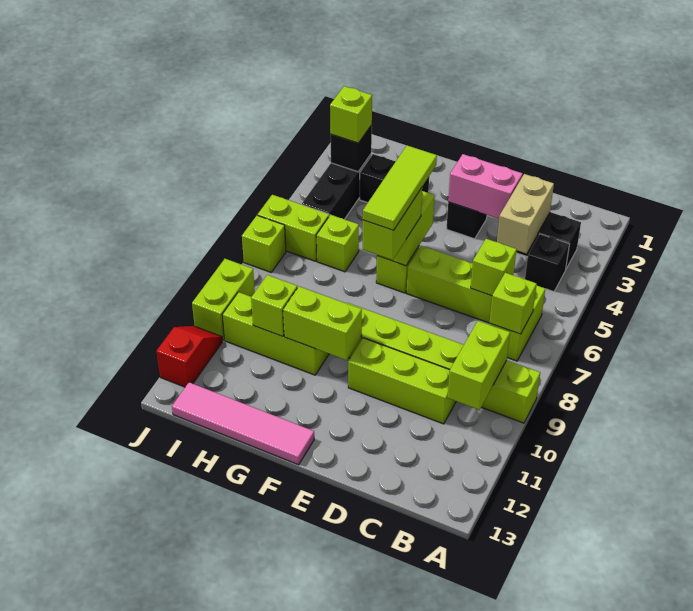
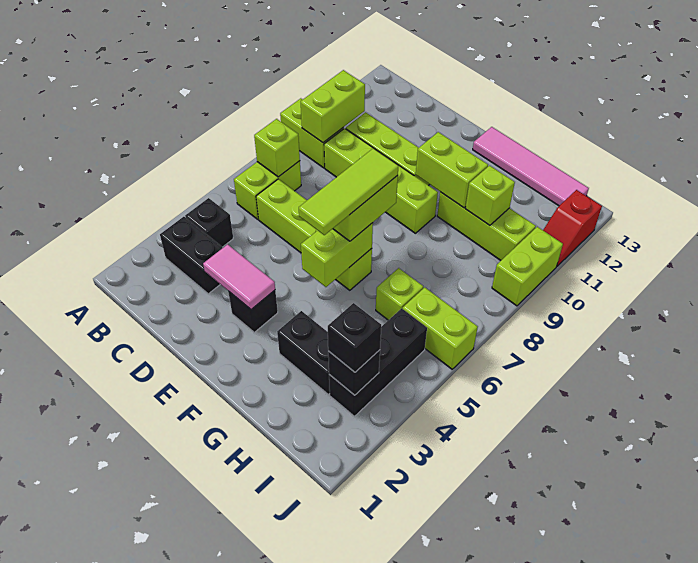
tan brick C3:C4 level 2 -> none
lime brick C6 level 2 -> none
pink brick D3:E3 level 2 -> pink tile D3:E3 level 2
lime brick I3 level 3 -> black brick I3 level 3
lime brick J7 level 1 -> none

